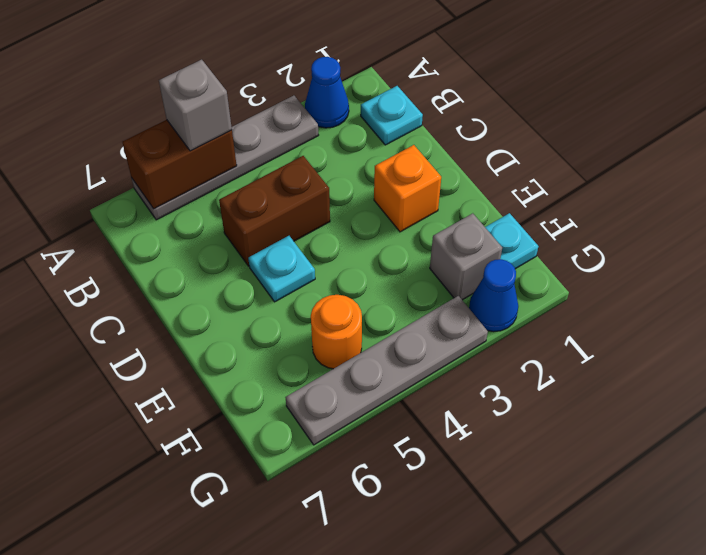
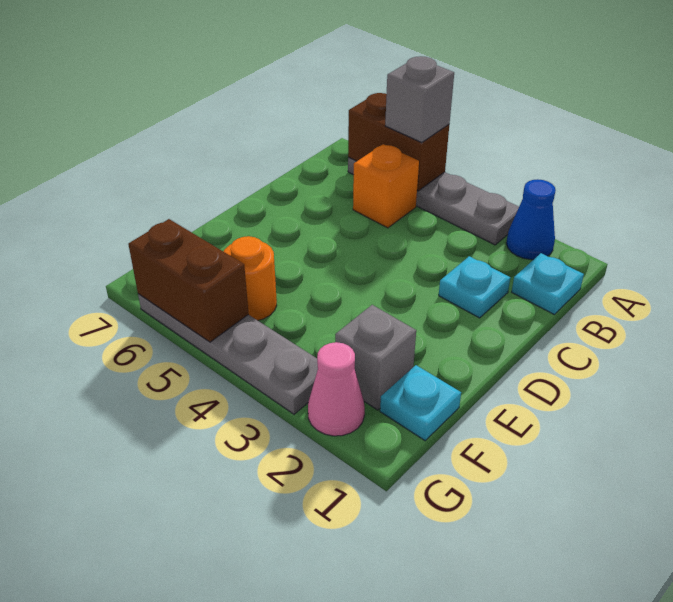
brown brick C4:C5 level 1 -> brown brick G5:G6 level 2
orange brick D2 level 1 -> orange brick B5 level 1
cyan plate D5 level 1 -> cyan plate C2 level 1
blue cone G2 level 1 -> pink cone G2 level 1

